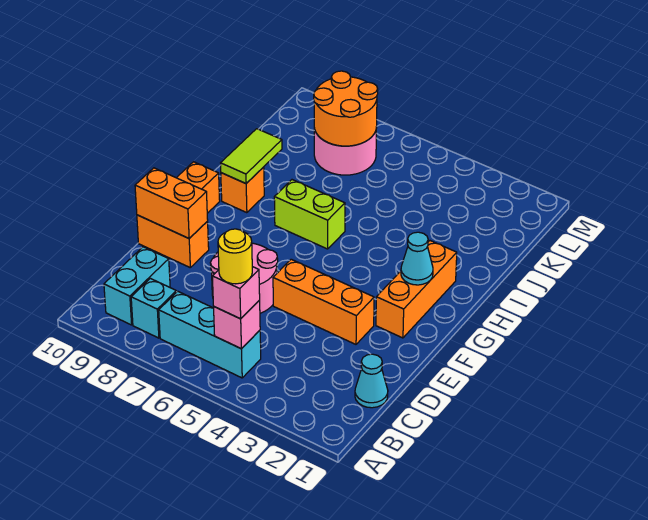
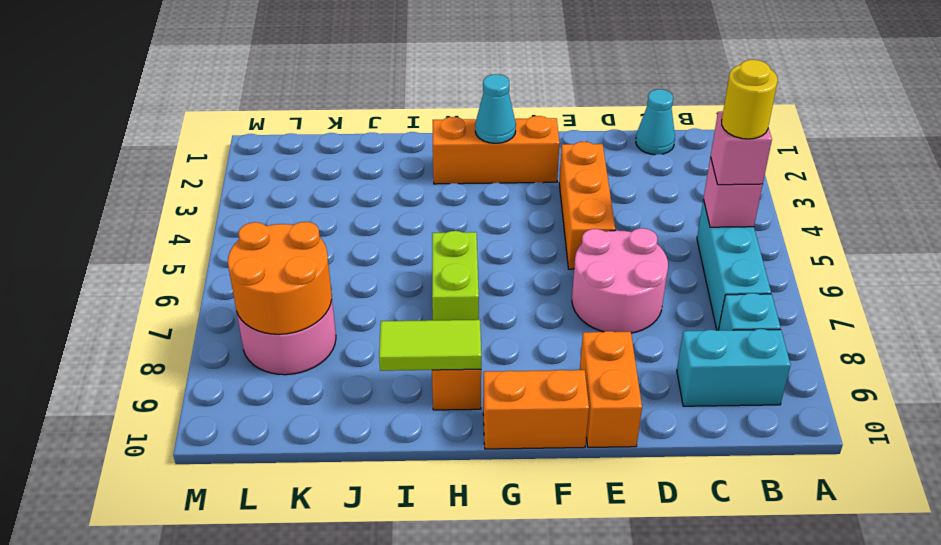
orange brick E9:E10 level 2 -> none

